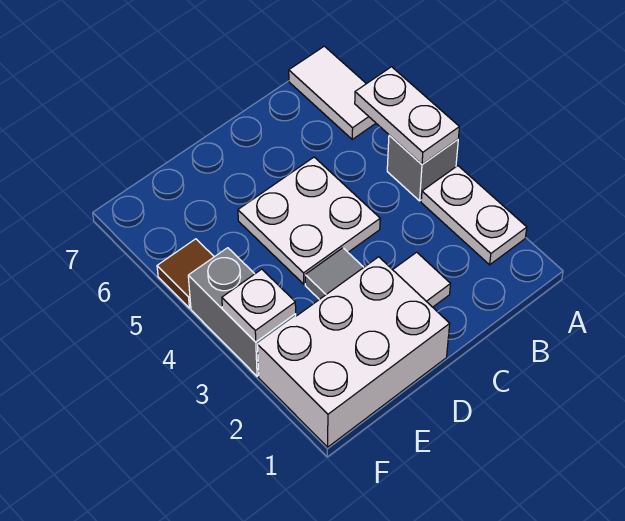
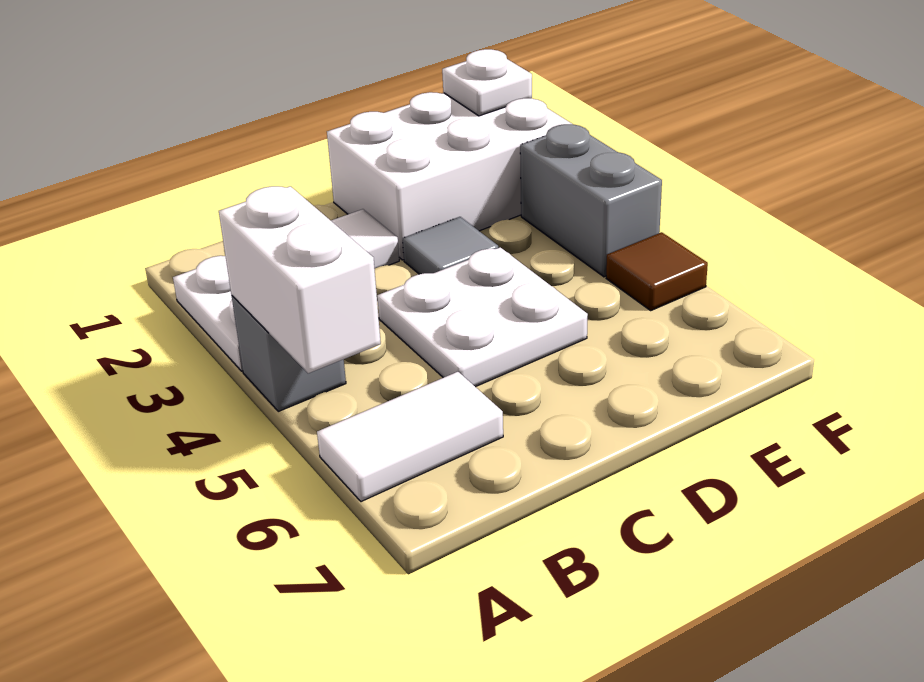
white plate A4:A5 level 2 -> white brick A4:A5 level 2
white tile A6:A7 level 1 -> white tile A6:B6 level 1
white plate F3 level 2 -> white plate F1 level 2

